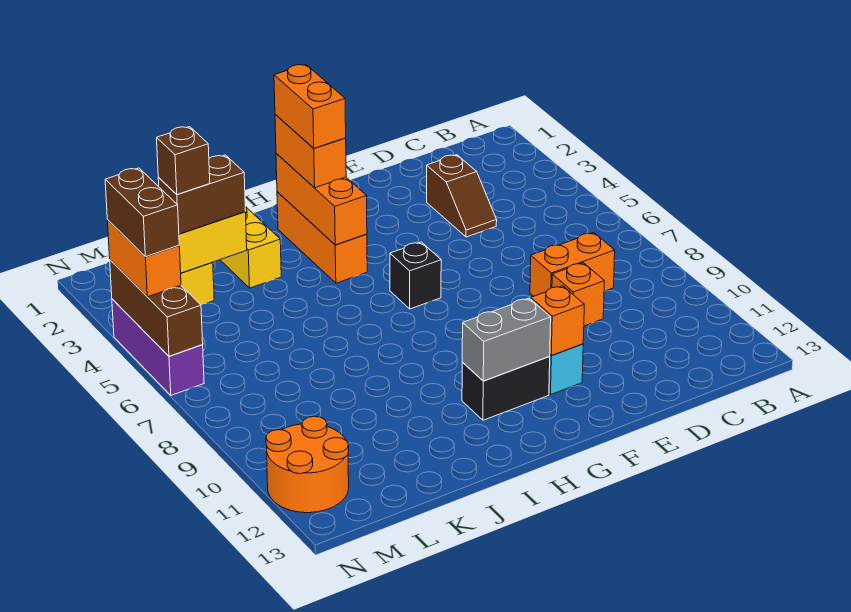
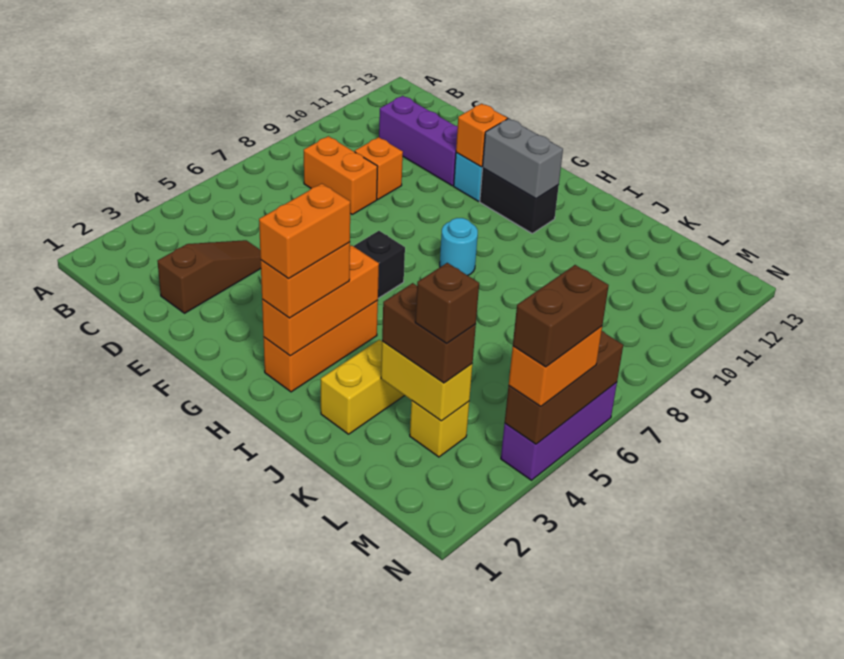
none -> purple brick C11:E11 level 1
brown slope D3:D4 level 1 top 3 -> brown slope D2:D4 level 1 top 2
none -> cyan round brick H8 level 1
orange round brick M11:N12 level 1 -> none

